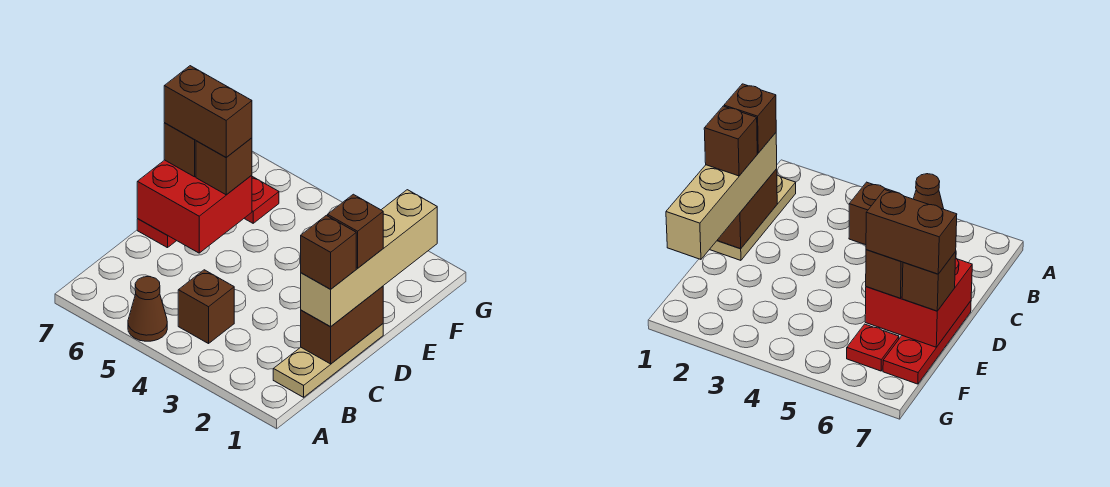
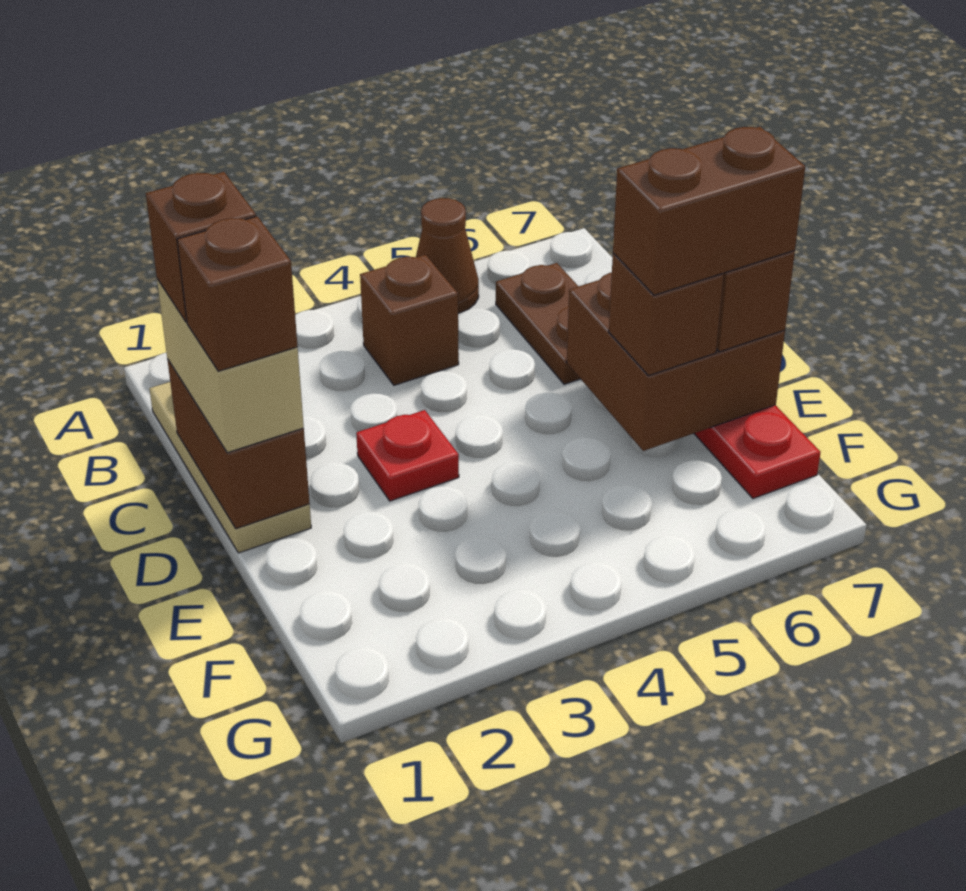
none -> brown plate B6:C6 level 1
tan brick C1:F1 level 3 -> tan brick C1:D1 level 3
red brick D6:E7 level 2 -> brown brick D6:E7 level 2
red plate F6 level 1 -> red plate D3 level 1

